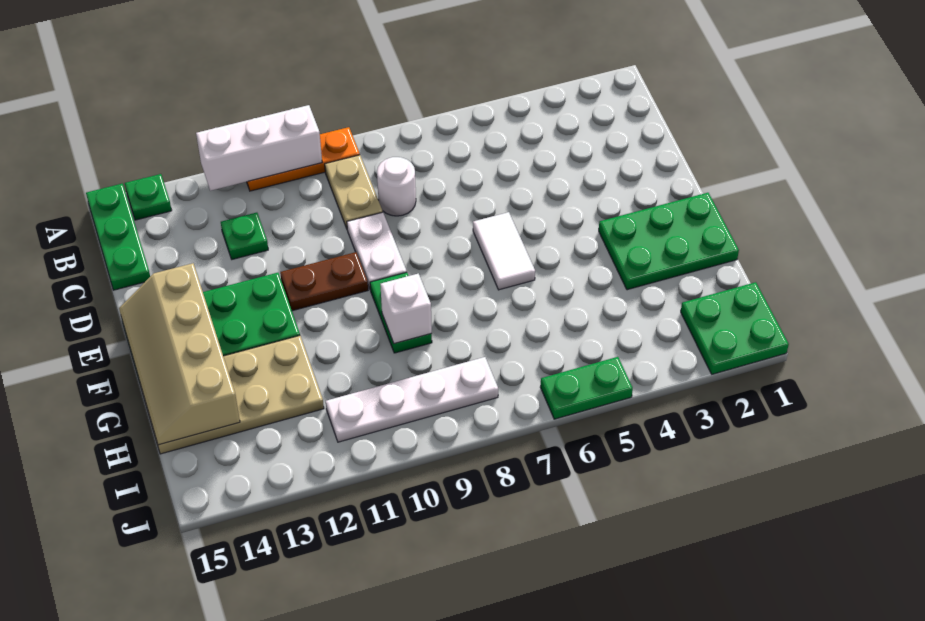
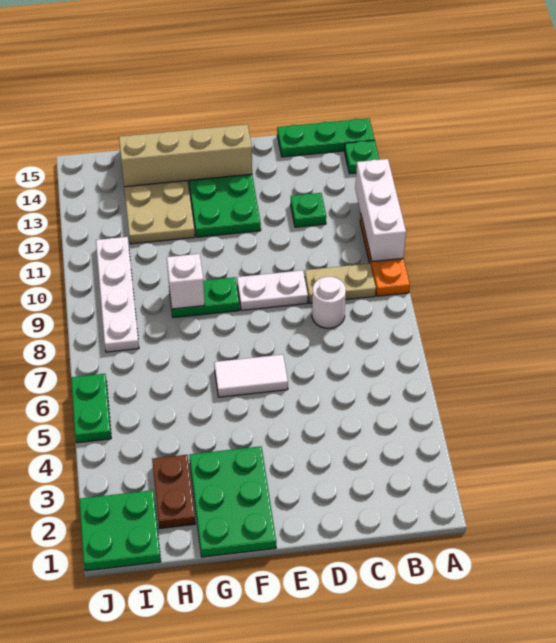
brown plate E10:E11 level 1 -> brown plate H2:H3 level 1

